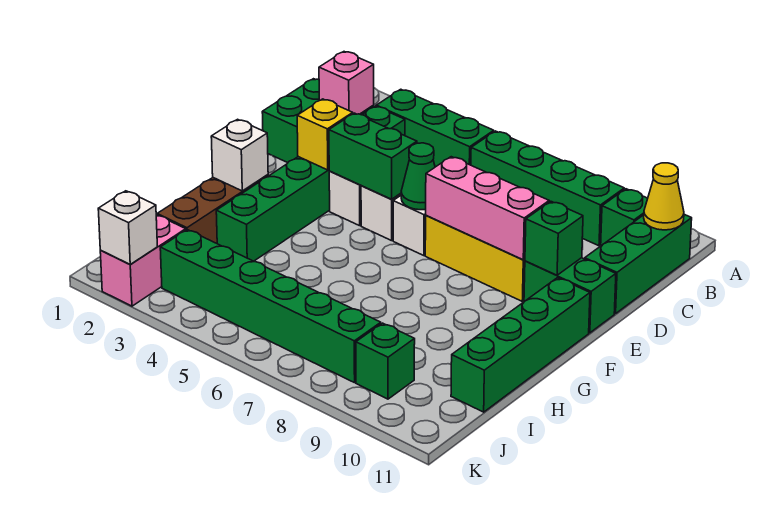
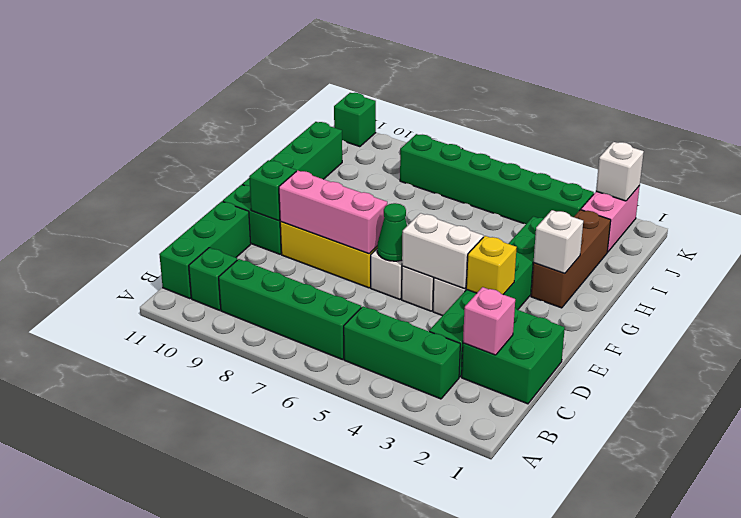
yellow cone B11 level 2 -> none
green brick E4:E5 level 2 -> white brick E4:E5 level 2
green brick J9 level 1 -> green brick K11 level 1

